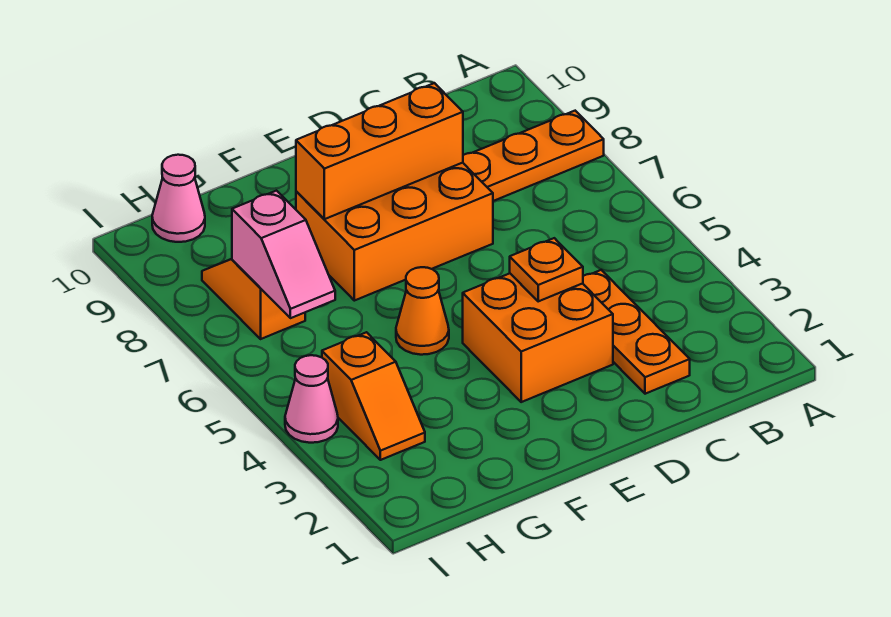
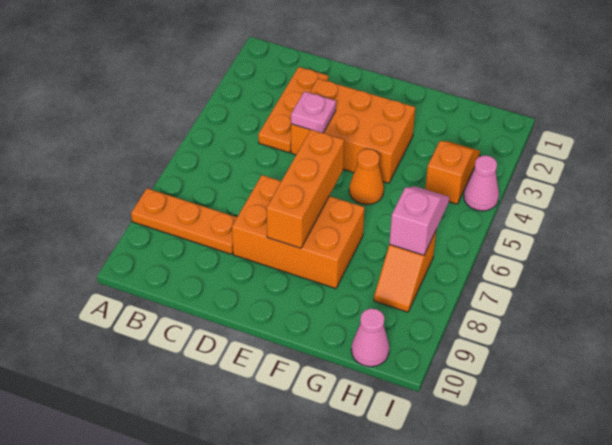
orange brick D3:E4 level 1 -> orange brick D3:F4 level 1
orange plate D4 level 2 -> pink plate D4 level 2
orange brick D8:F8 level 2 -> orange brick E6:E8 level 2

